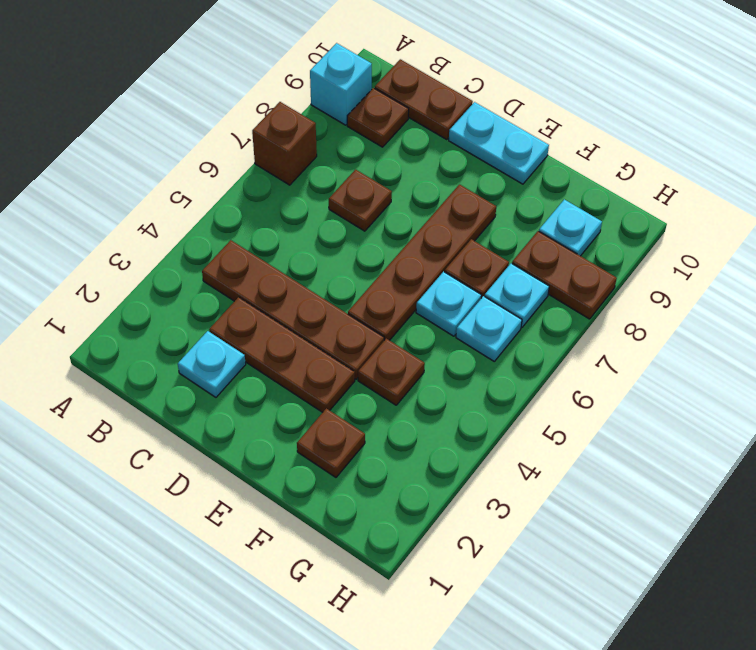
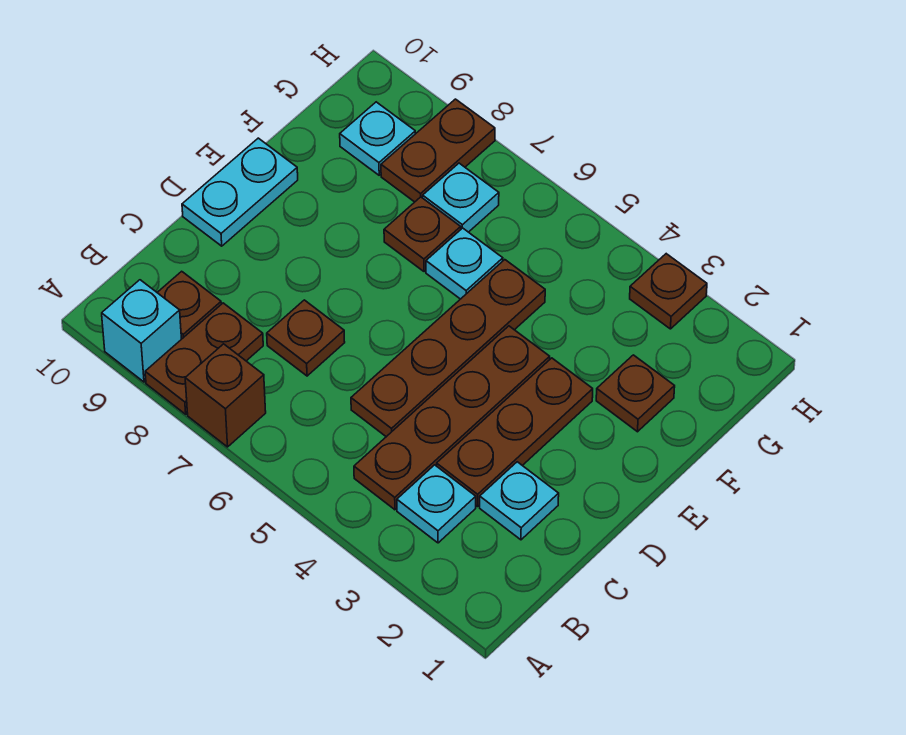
brown plate B10:C10 level 1 -> brown plate A8:B8 level 1
brown plate E5:E8 level 1 -> brown plate C5:F5 level 1
brown plate F4 level 1 -> brown plate H3 level 1
cyan plate G6 level 1 -> cyan plate B3 level 1

